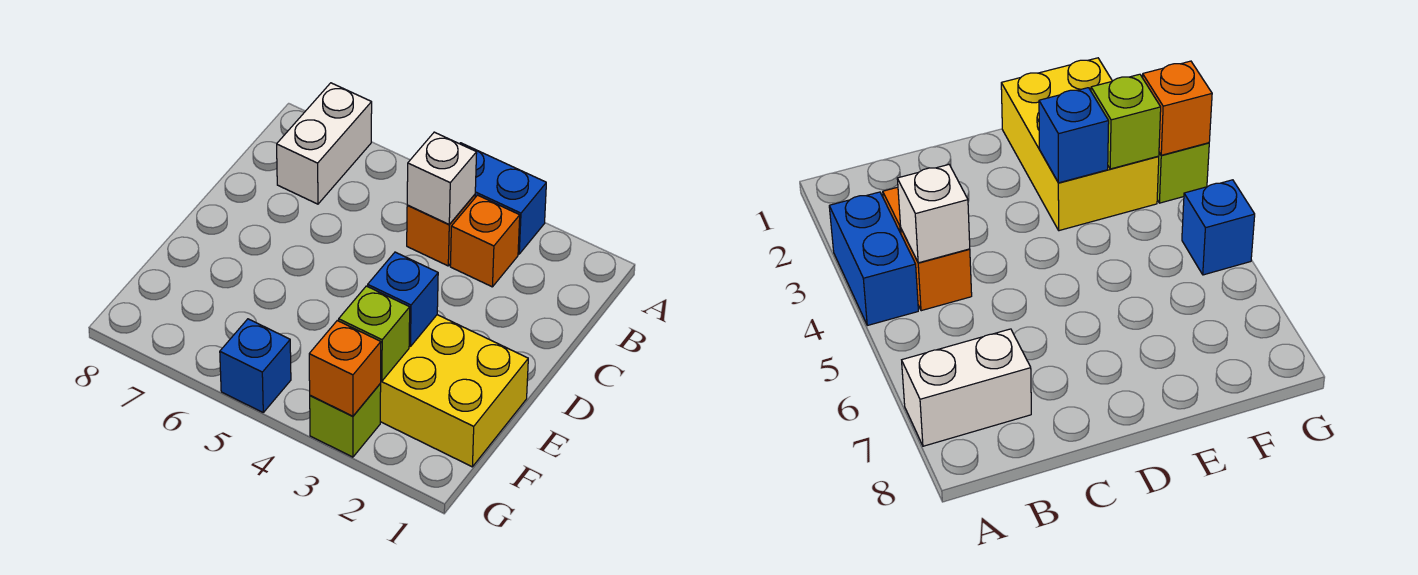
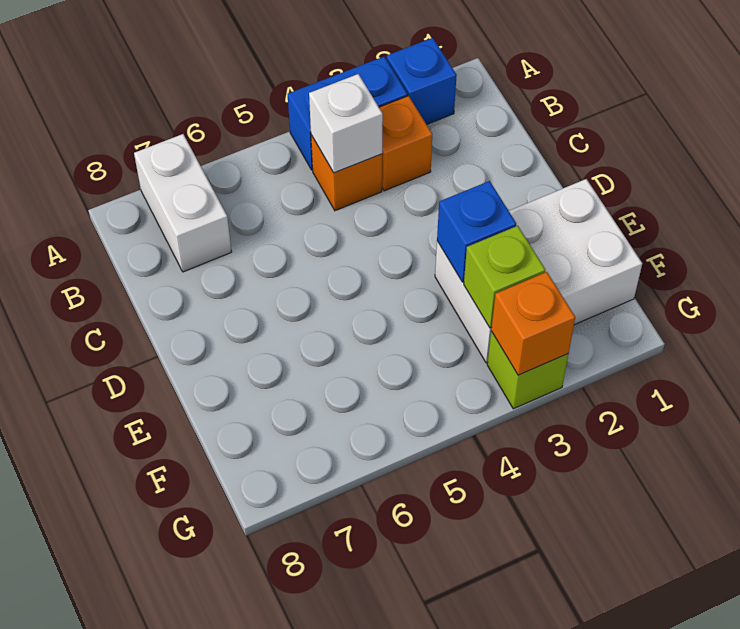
yellow brick E1:F3 level 1 -> white brick E1:F3 level 1
blue brick G5 level 1 -> blue brick A2 level 1

